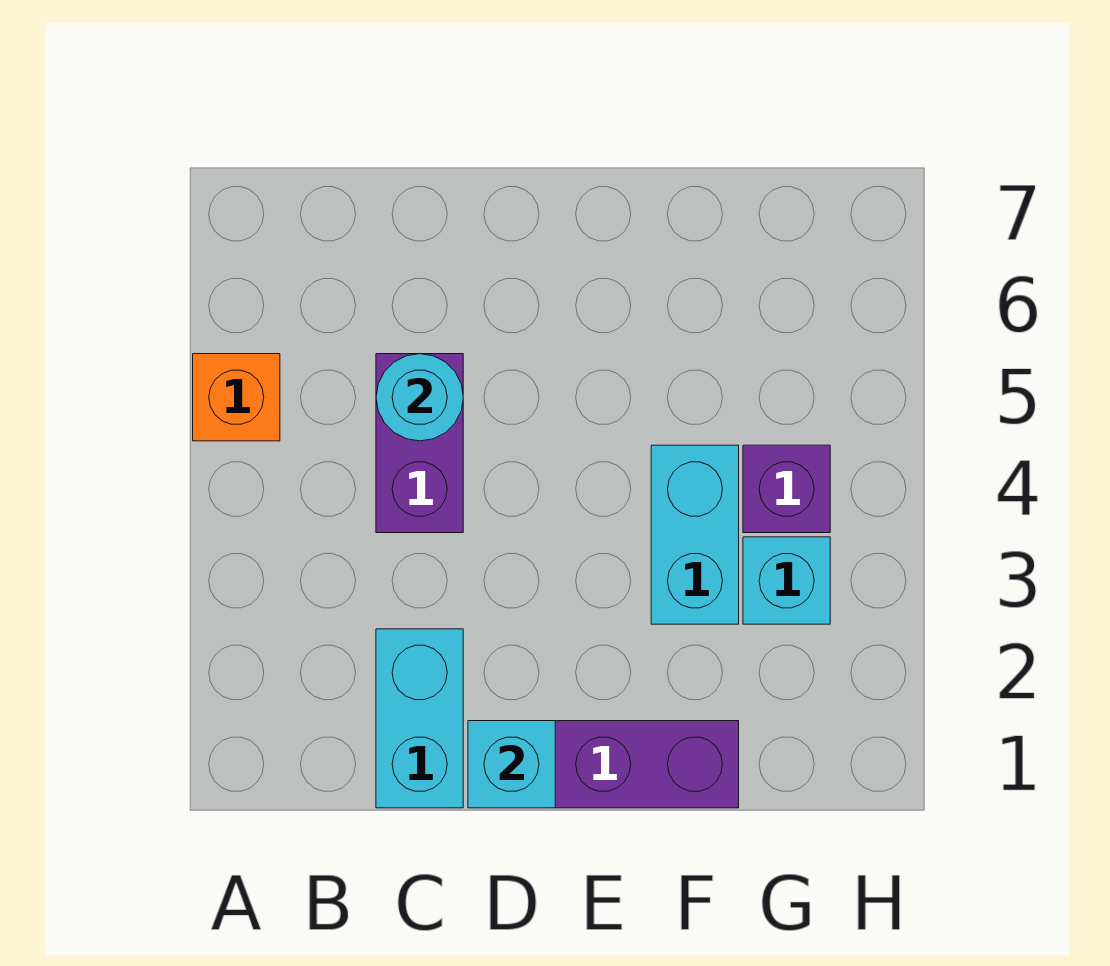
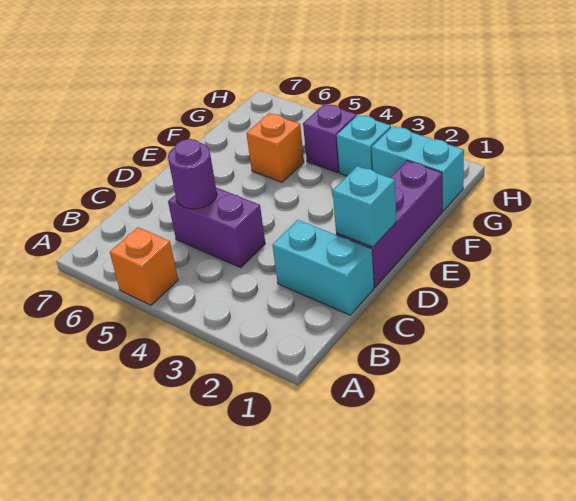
cyan round brick C5 level 2 -> purple round brick C5 level 2
cyan brick F3:F4 level 1 -> cyan brick G1:G2 level 1
none -> orange brick F5 level 1

